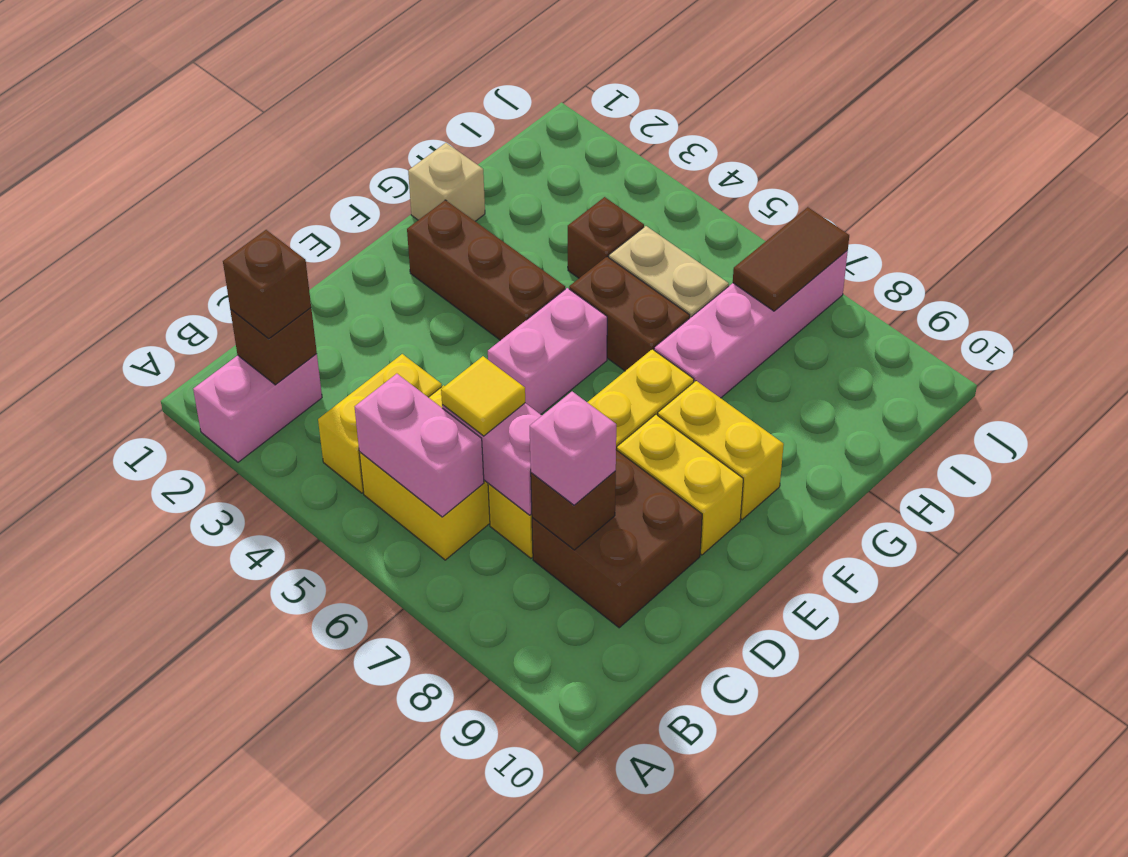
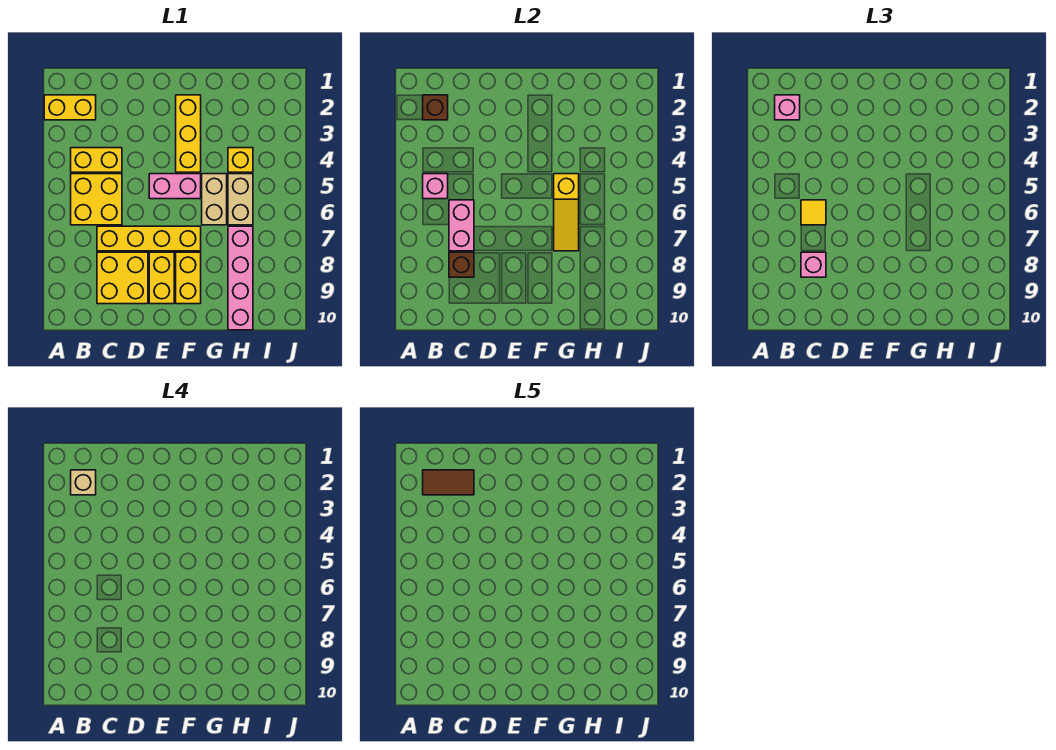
pink brick A2:B2 level 1 -> yellow brick A2:B2 level 1
brown brick B2 level 3 -> pink brick B2 level 3
pink brick B5:B6 level 2 -> pink brick B5 level 2
brown brick C8:D9 level 1 -> yellow brick C8:D9 level 1
brown brick F2:F4 level 1 -> yellow brick F2:F4 level 1
tan brick G1 level 1 -> tan brick B2 level 4
brown brick G5:G6 level 1 -> tan brick G5:G6 level 1
none -> yellow slope G5:G7 level 2 top 5
pink brick G7:J7 level 1 -> pink brick H7:H10 level 1
brown brick H4 level 1 -> yellow brick H4 level 1
brown tile I7:J7 level 2 -> brown tile B2:C2 level 5

